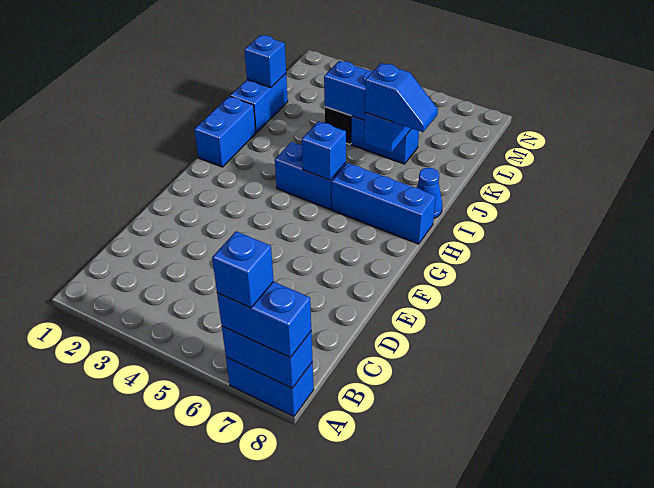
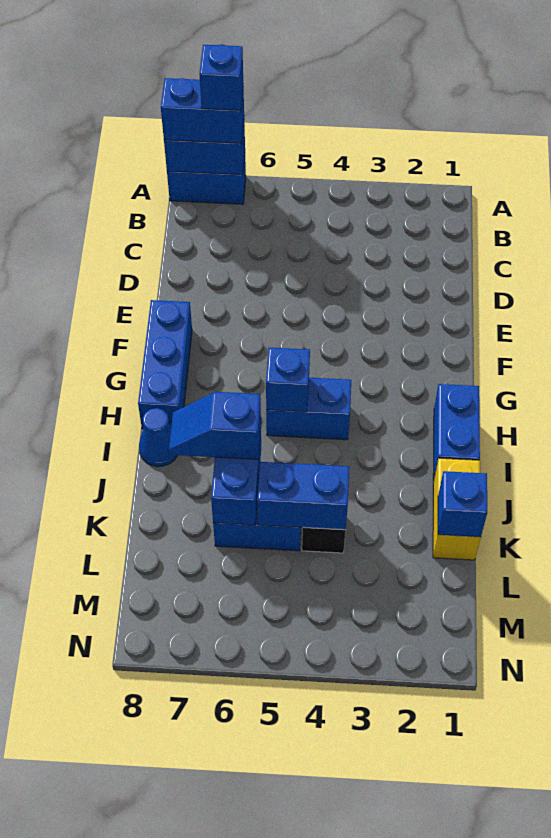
blue brick H6:H8 level 1 -> blue brick F8:H8 level 1
blue brick J1:K1 level 1 -> yellow brick J1:K1 level 1

